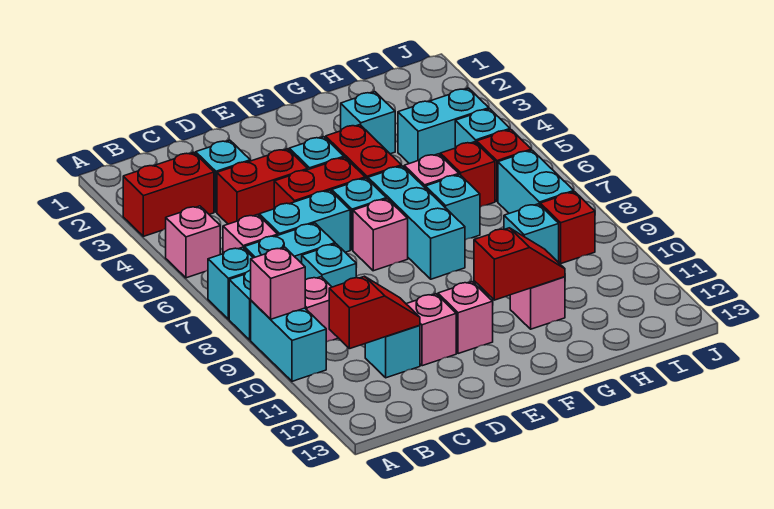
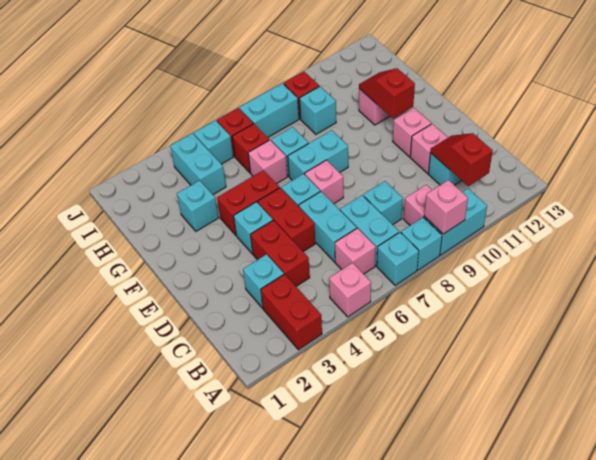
cyan brick F6:F8 level 1 -> cyan brick F7:F8 level 1

